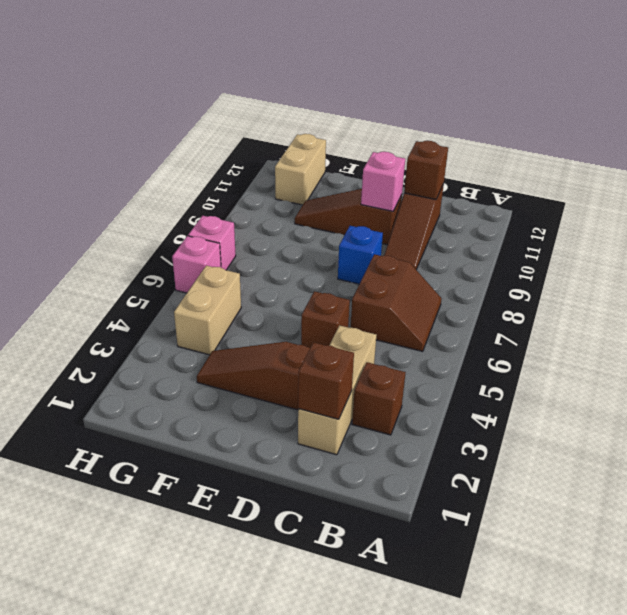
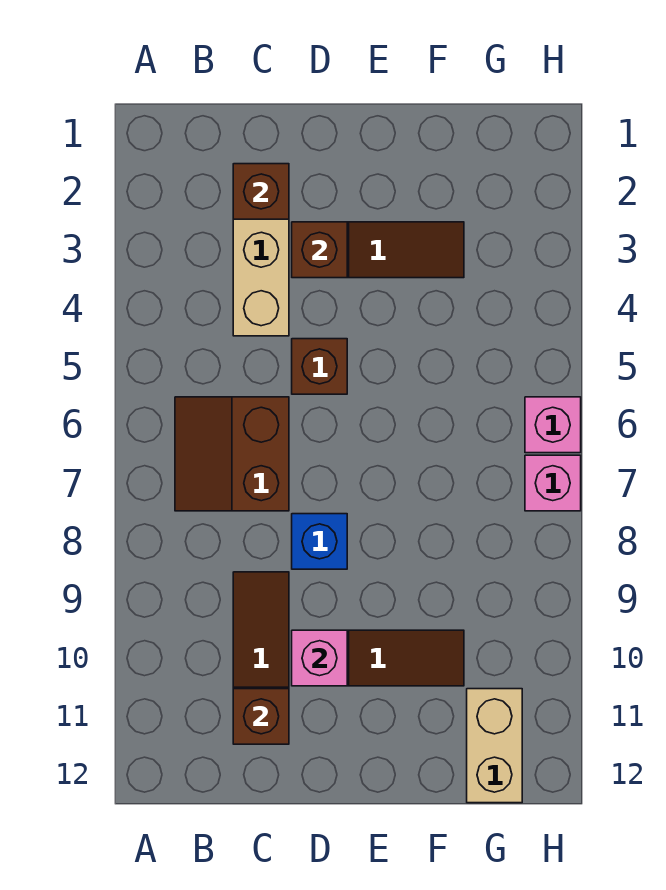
brown brick B3 level 1 -> brown brick D3 level 2
tan brick G4:G5 level 1 -> none

